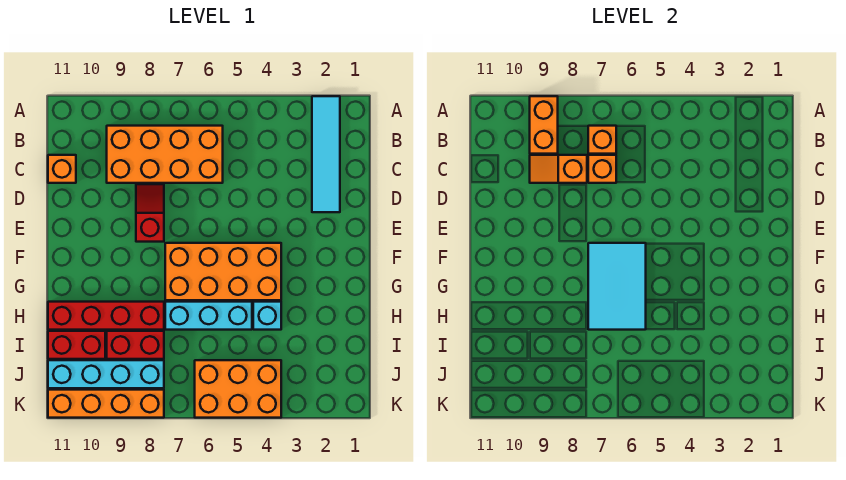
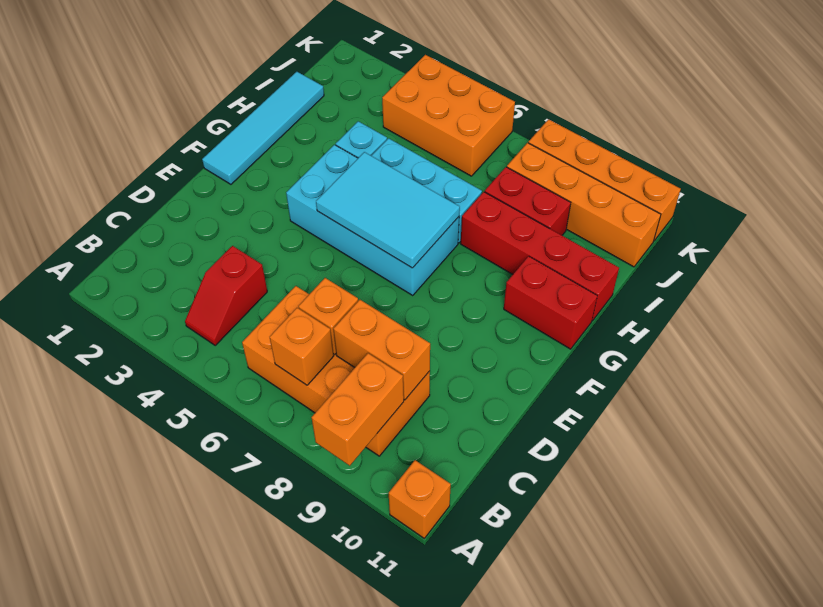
cyan tile A2:D2 level 1 -> cyan tile F1:I1 level 1
orange slope C8:C9 level 2 top 8 -> orange brick C8:C9 level 2
orange brick C11 level 1 -> orange brick A11 level 1
red slope D8:E8 level 1 top E -> red slope B4:C4 level 1 top C
orange brick F4:G7 level 1 -> cyan brick F4:G7 level 1
cyan tile F6:H7 level 2 -> cyan tile F5:G7 level 2
red brick I10:I11 level 1 -> red brick G10:G11 level 1
cyan brick J8:J11 level 1 -> orange brick J8:J11 level 1

